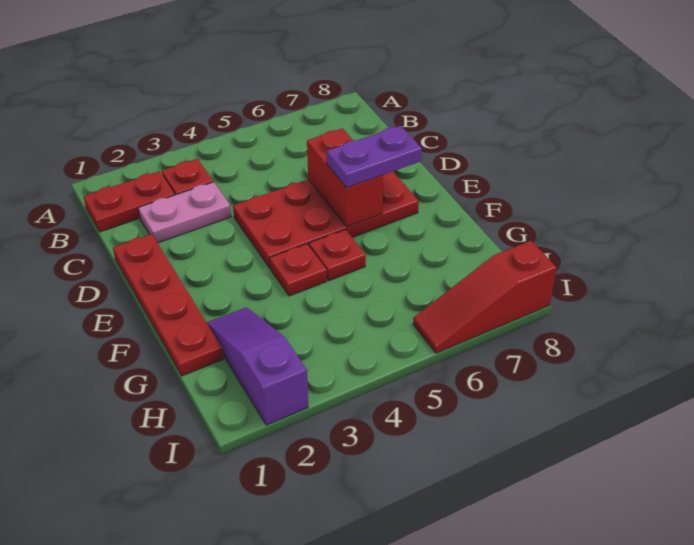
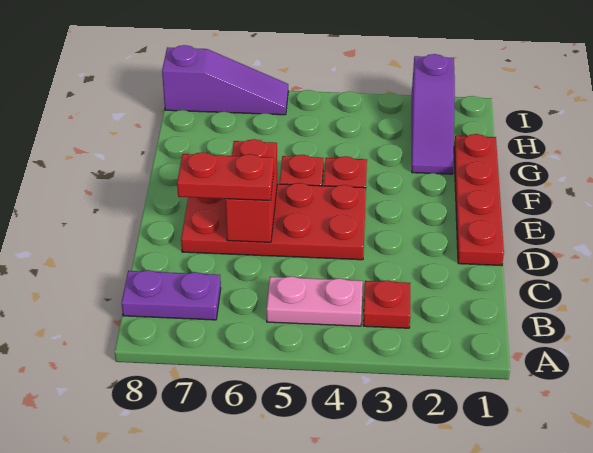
red plate B1:B2 level 1 -> red plate D6:D7 level 3
pink plate C2:C3 level 1 -> pink plate B4:B5 level 1
purple plate E6:E7 level 3 -> purple plate B7:B8 level 1
red slope I6:I8 level 1 top 8 -> purple slope I6:I8 level 1 top 8

